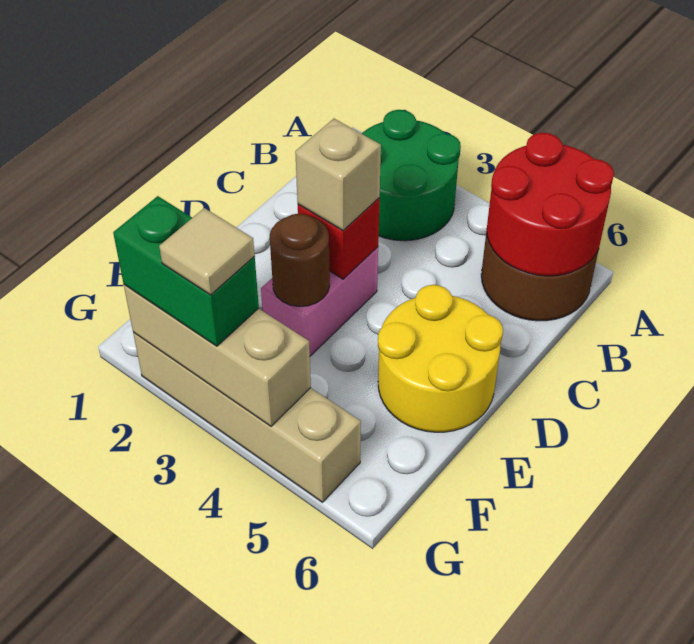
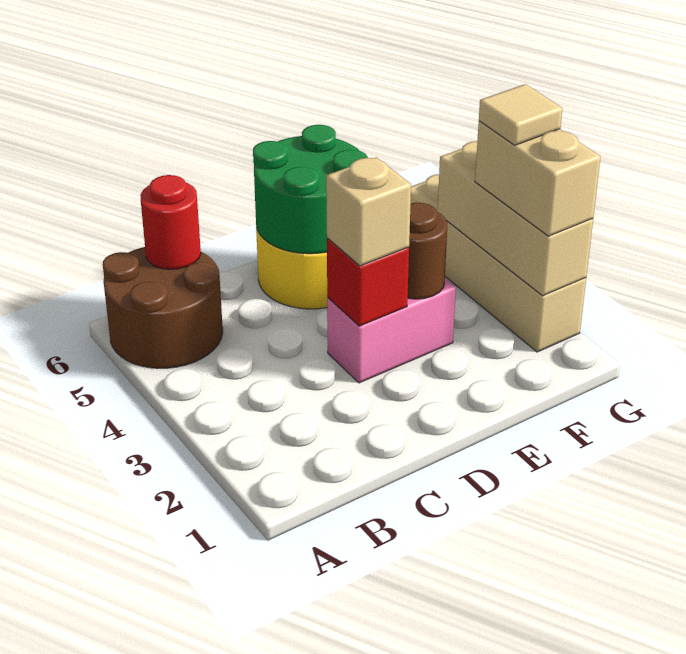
green round brick A2:B3 level 1 -> green round brick D5:E6 level 2
red round brick A5:B6 level 2 -> red round brick B6 level 2
green brick G2:G3 level 3 -> tan brick G2:G3 level 3

